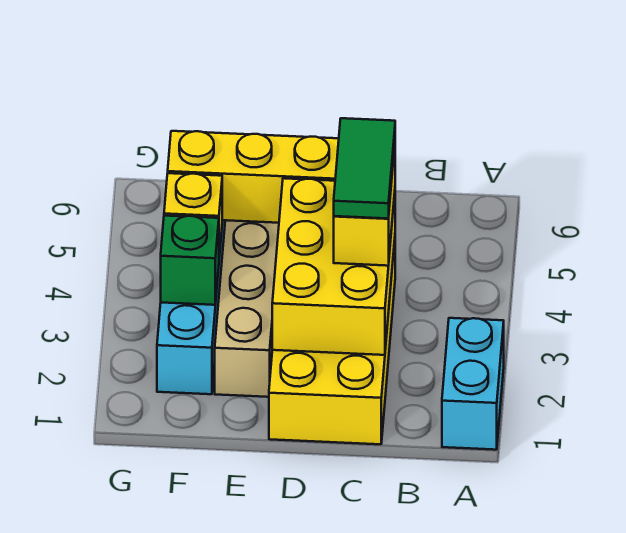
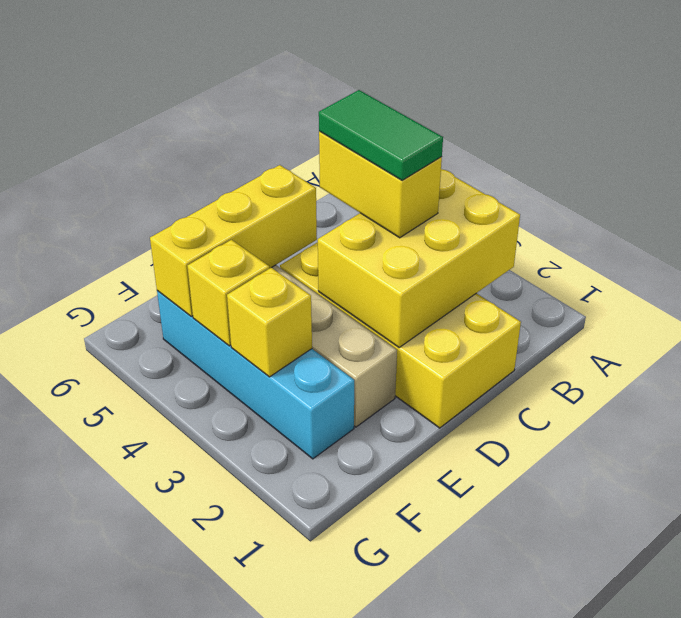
cyan brick A1:A2 level 1 -> none
yellow brick C2:D4 level 2 -> yellow brick B2:D3 level 2
green brick F3 level 2 -> yellow brick F3 level 2

